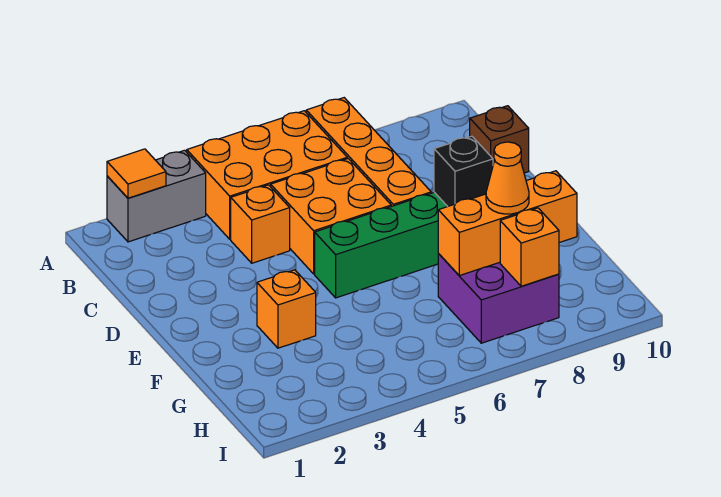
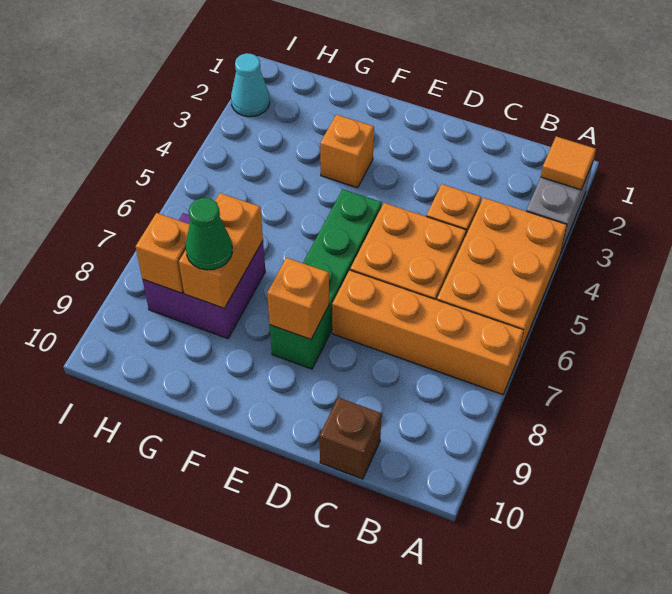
black brick E8 level 2 -> orange brick E8 level 2
orange brick G7:G9 level 2 -> orange brick G7:G8 level 2
orange cone G8 level 3 -> green cone G8 level 3
none -> cyan cone I2 level 1

